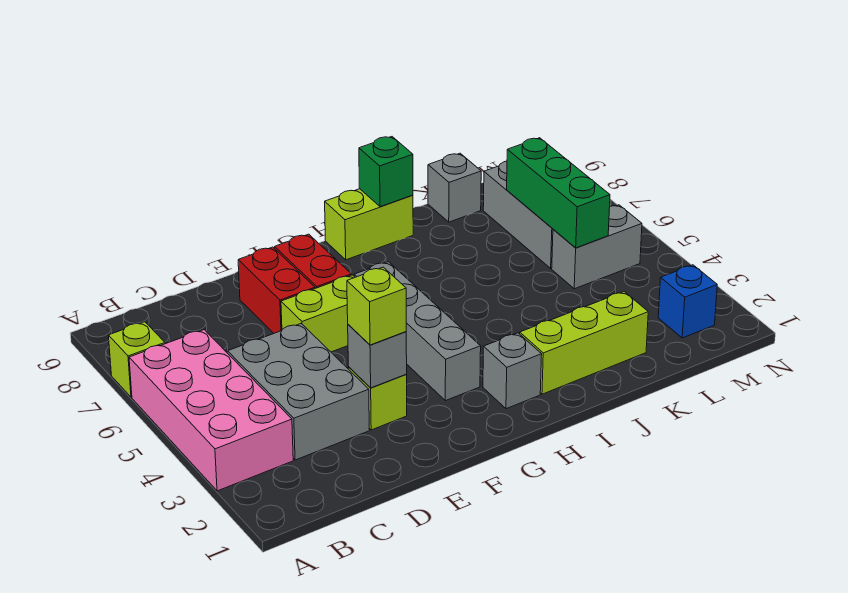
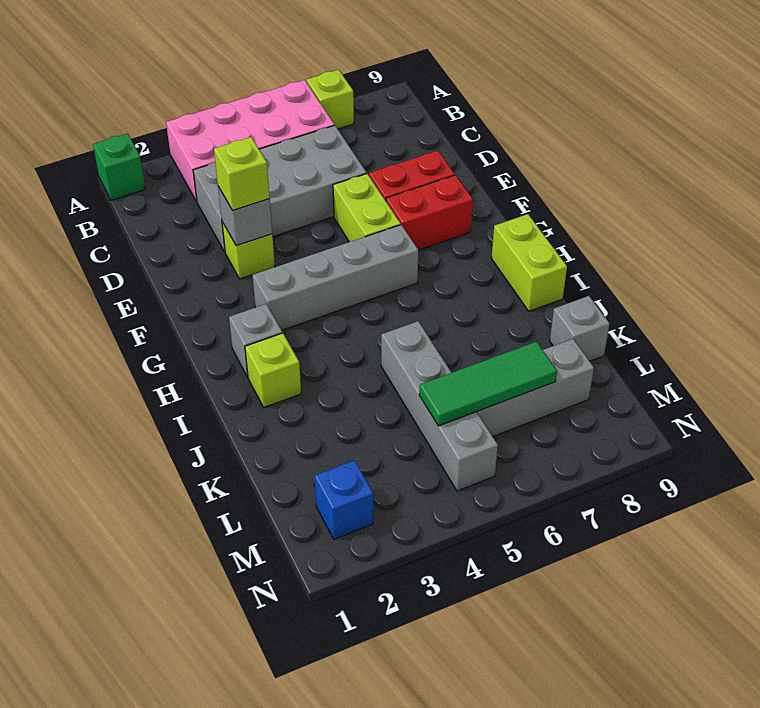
grey brick C3:D5 level 1 -> grey brick C3:D6 level 1
lime brick I2:K2 level 1 -> lime brick I2 level 1
green brick I9 level 2 -> green brick A1 level 1
grey brick L5:M5 level 1 -> grey brick J5:M5 level 1
green brick L5:L7 level 2 -> green tile L5:L7 level 2

